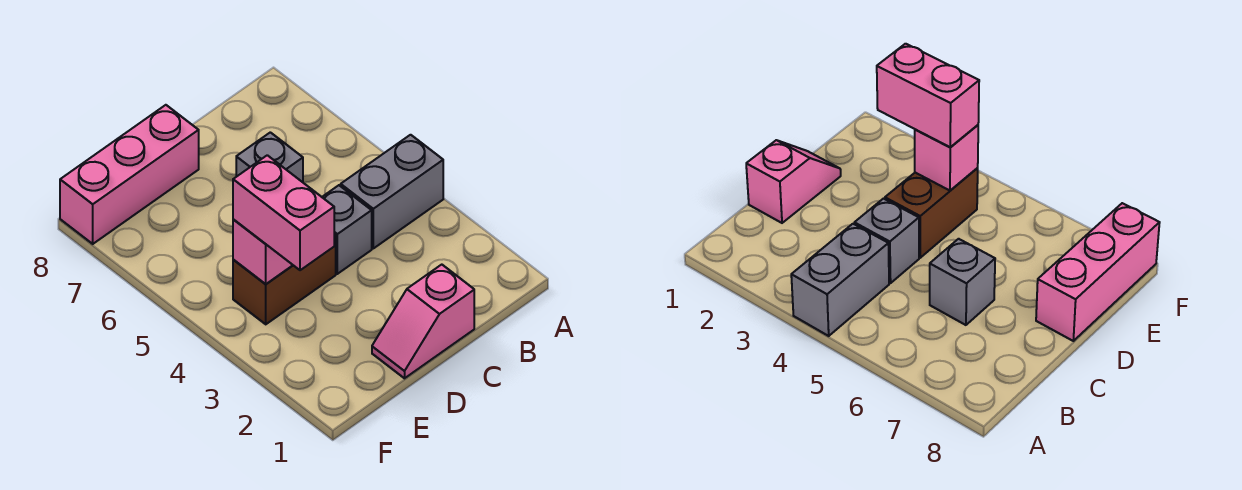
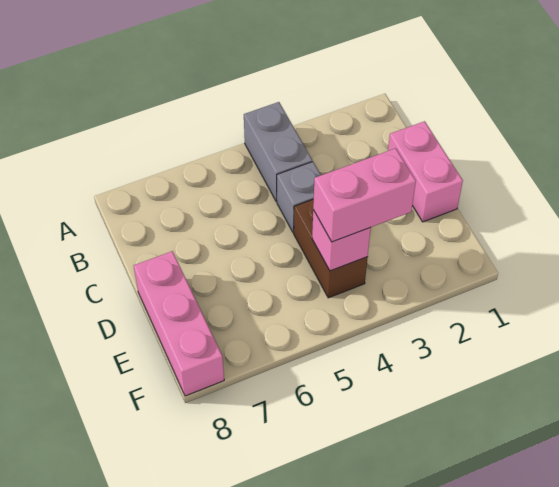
pink slope C1:D1 level 1 top C -> pink brick C1:D1 level 1
grey brick C6 level 1 -> none

